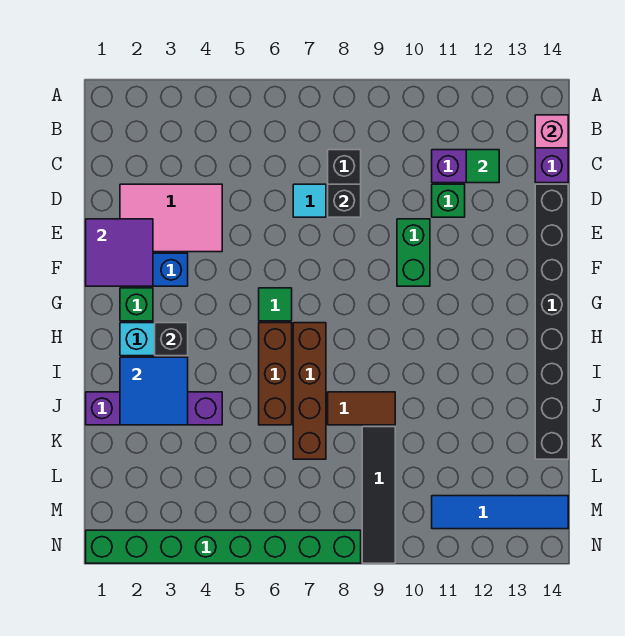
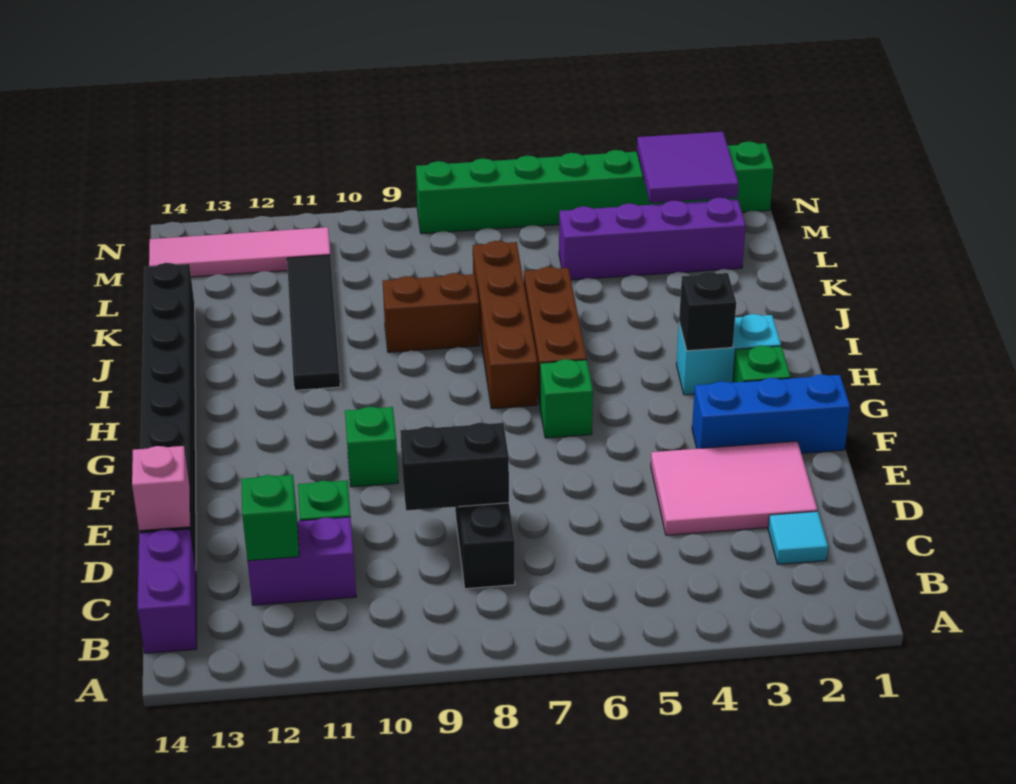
pink brick B14 level 2 -> pink brick D14 level 2
green tile C12 level 2 -> green brick C12 level 2
cyan tile D7 level 1 -> cyan tile C2 level 1
black brick D8 level 2 -> black brick D8:D9 level 2
purple tile E1:F2 level 2 -> purple tile M2:N3 level 2
green brick E10:F10 level 1 -> green brick F10 level 1
green tile G6 level 1 -> green brick G6 level 1
blue tile I2:J3 level 2 -> none
purple brick J1:J4 level 1 -> purple brick L2:L5 level 1
brown tile J8:J9 level 1 -> brown brick J8:J9 level 1
black tile K9:N9 level 1 -> black tile I11:L11 level 1
blue tile M11:M14 level 1 -> pink tile M11:M14 level 1

